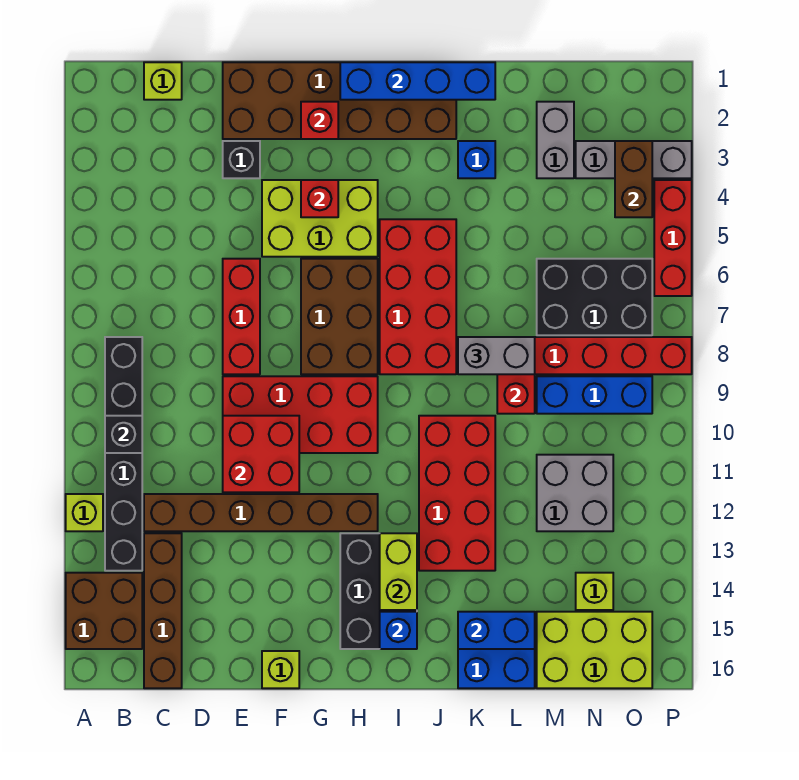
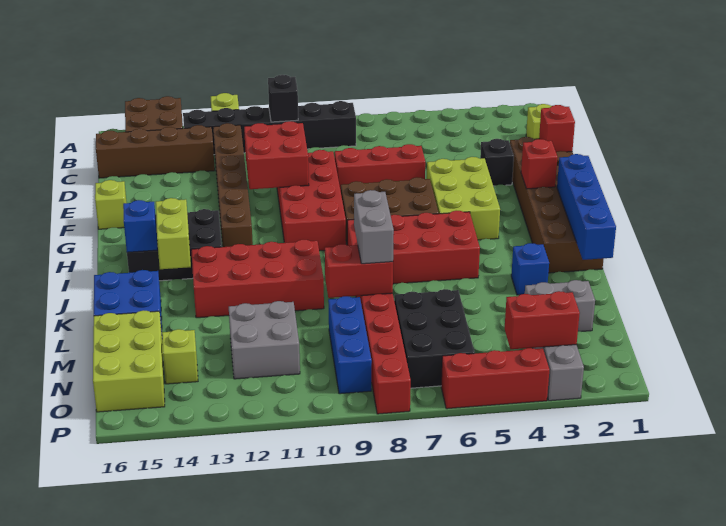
red brick G4 level 2 -> red brick E1 level 2
lime brick I13:I14 level 2 -> lime brick I14:J14 level 2
blue brick K15:L15 level 2 -> none
brown brick O3:O4 level 2 -> red brick O3:O4 level 2

